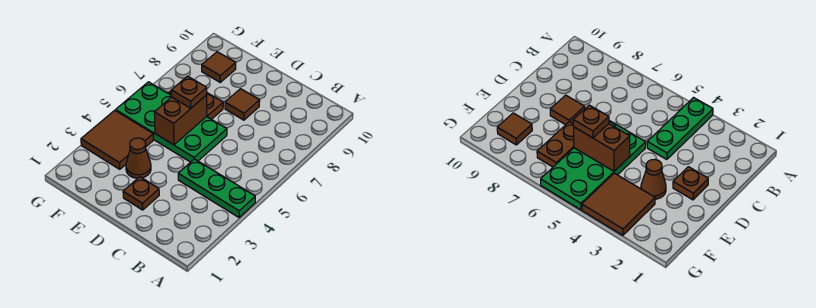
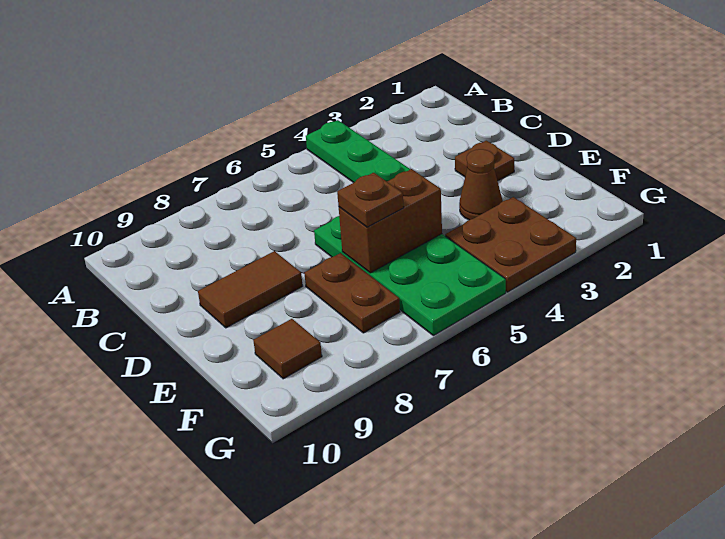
brown tile D8 level 1 -> brown tile D8:D9 level 1
brown tile F3:G4 level 1 -> brown plate F3:G4 level 1

